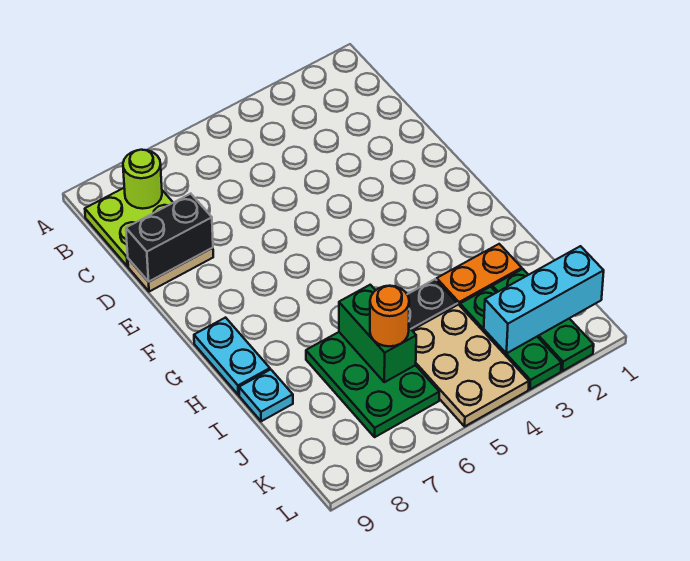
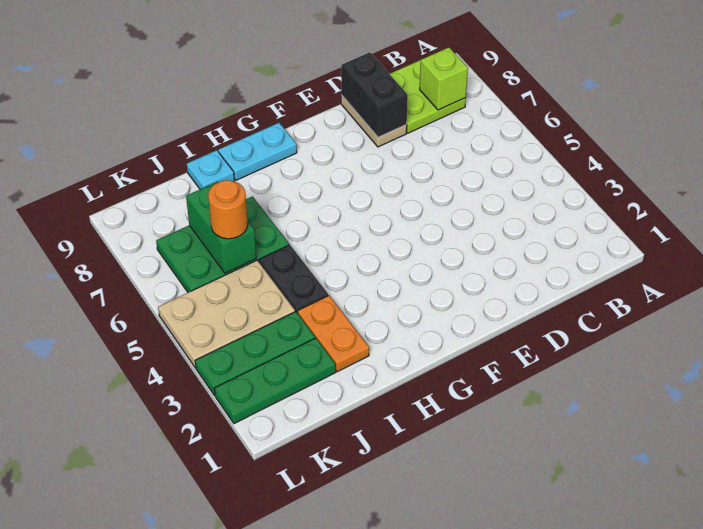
lime round brick B8 level 2 -> lime brick B8 level 2
green brick I6:J6 level 2 -> green brick J6:J7 level 2
cyan brick K1:K3 level 2 -> none

